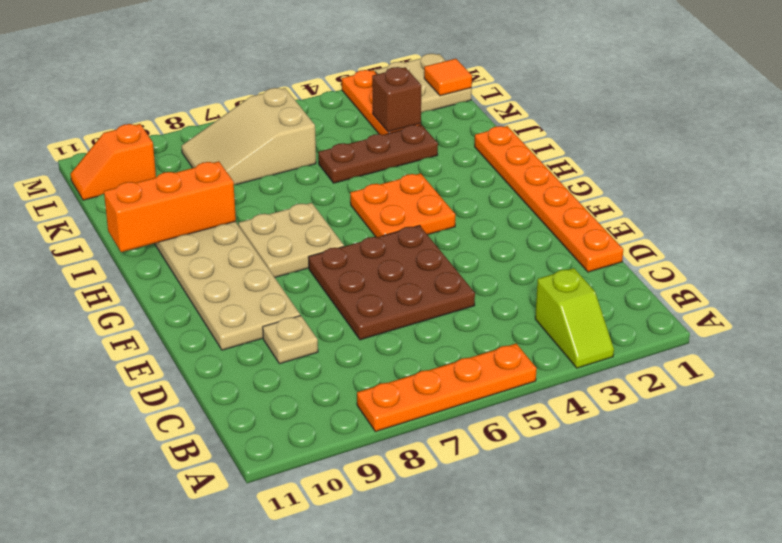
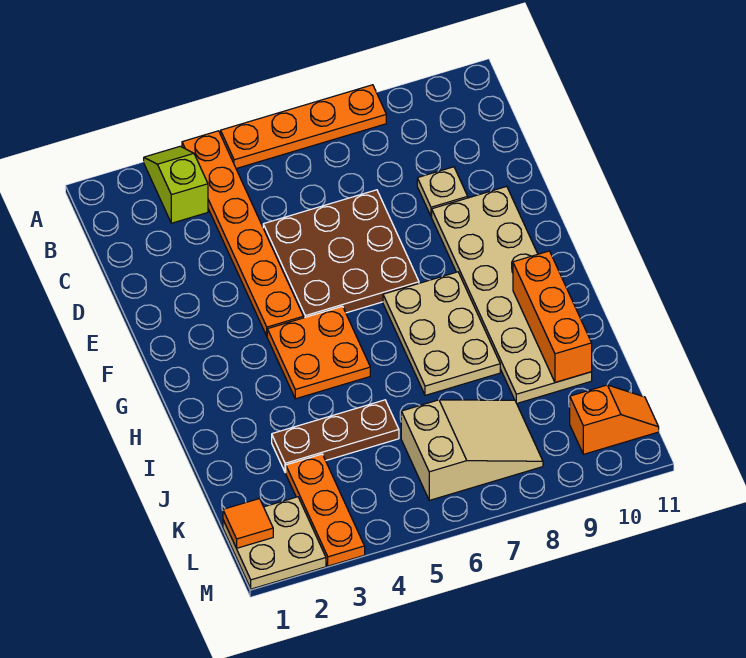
orange plate D1:I1 level 1 -> orange plate A4:F4 level 1
tan plate G7:H8 level 1 -> tan plate G7:I8 level 1
orange brick I9:I11 level 2 -> orange brick H10:J10 level 2
brown brick K3 level 2 -> none

